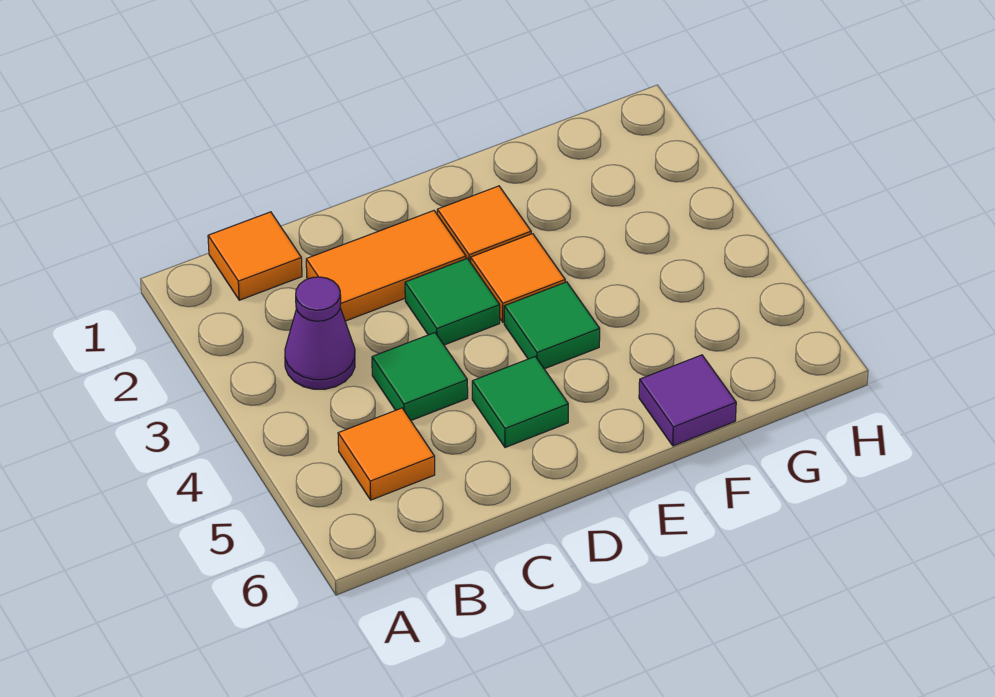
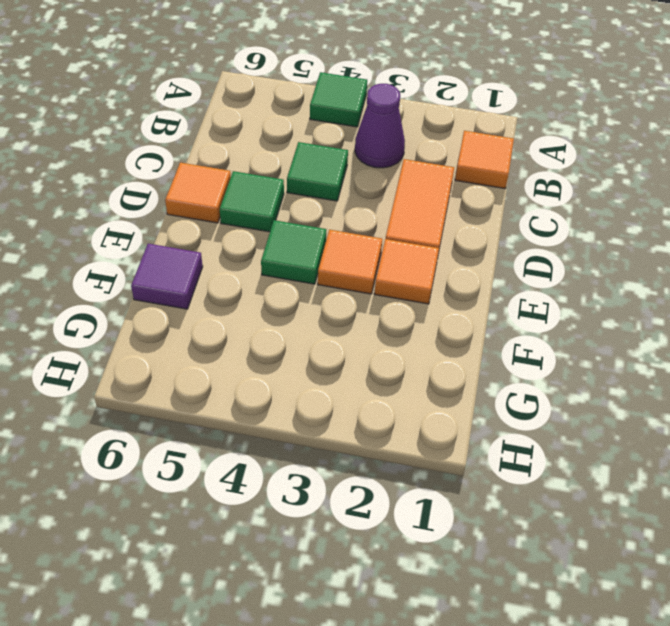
orange tile B5 level 1 -> orange tile D6 level 1
green tile D3 level 1 -> green tile A4 level 1

